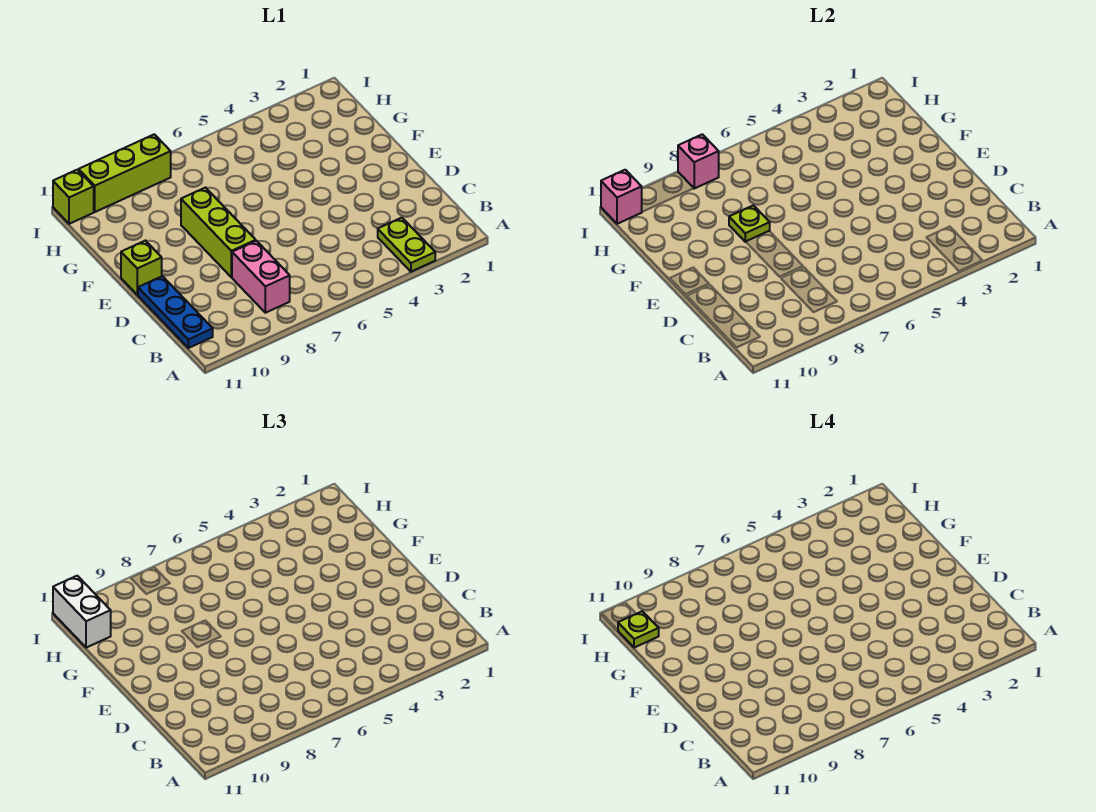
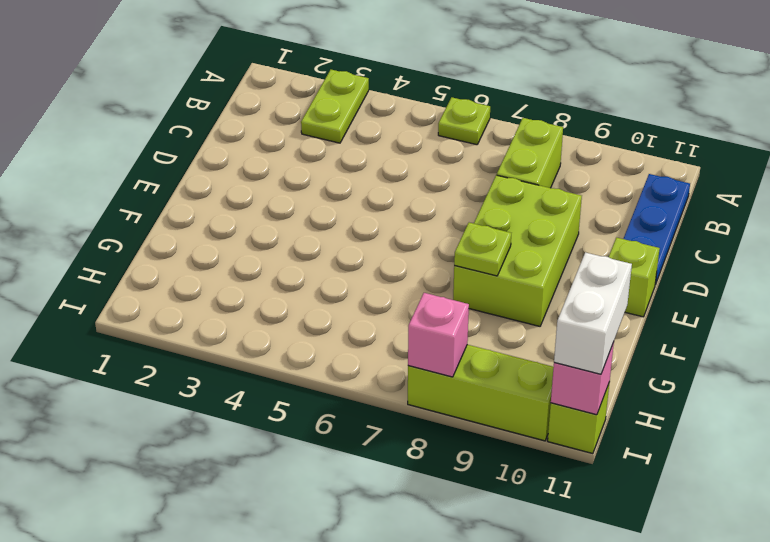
pink brick B8:C8 level 1 -> lime brick B8:C8 level 1
lime brick D8:F8 level 1 -> lime brick D8:F9 level 1
lime plate H11 level 4 -> lime plate A6 level 1

